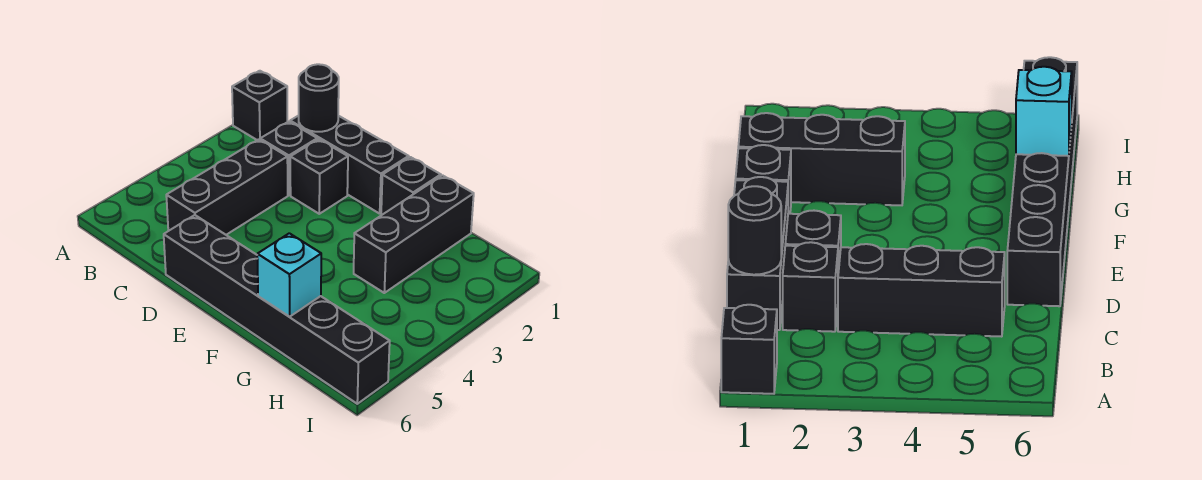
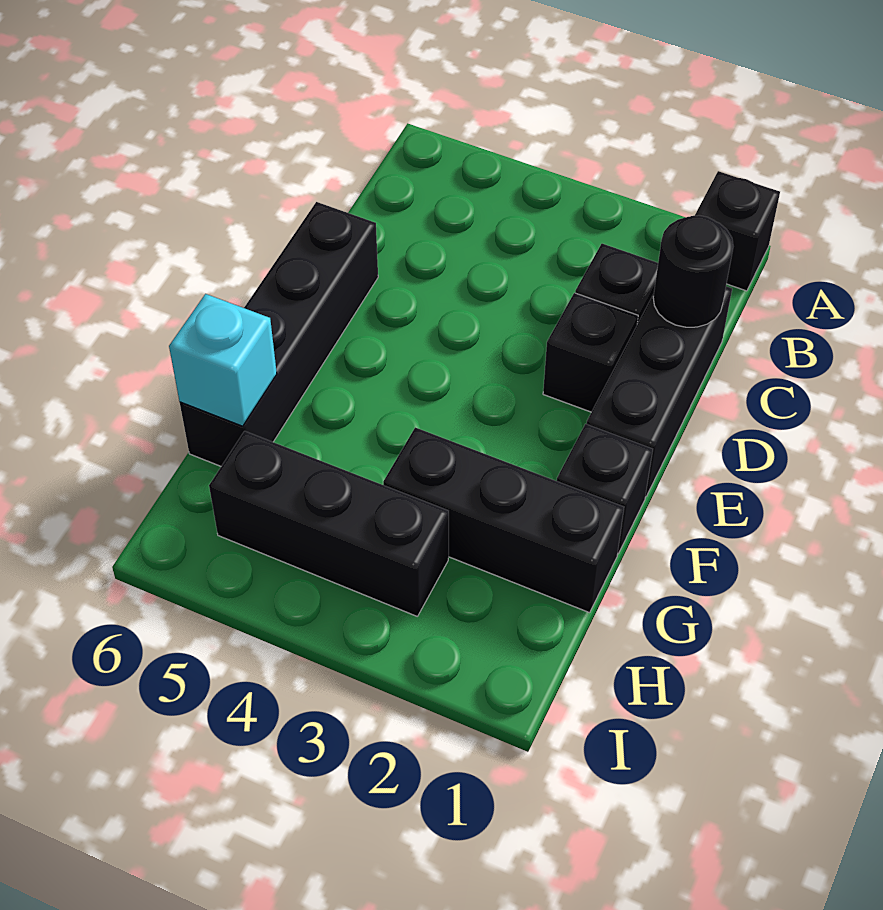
black brick C3:C5 level 1 -> black brick H3:H5 level 1
black brick D6:I6 level 1 -> black brick D6:G6 level 1

